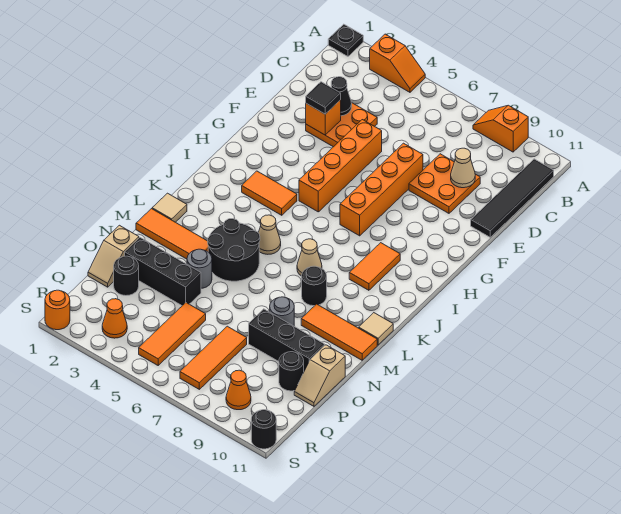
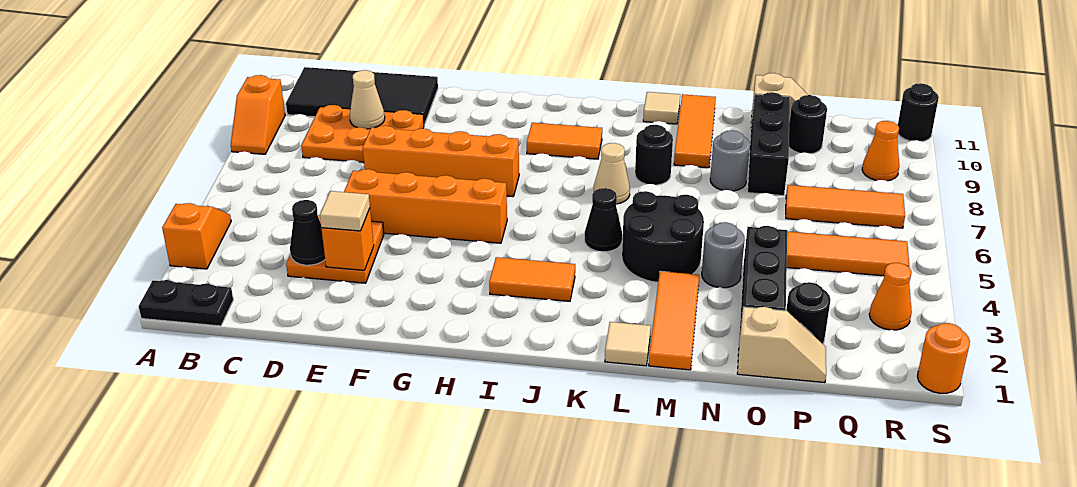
black plate A1 level 1 -> black plate A1:B1 level 1
black tile B11:E11 level 1 -> black tile B10:E11 level 1
orange plate D8:E9 level 1 -> orange plate C8:E9 level 1
black tile E3 level 3 -> tan tile E3 level 3
orange tile I3:I4 level 1 -> orange tile I3:J3 level 1
tan cone K5 level 1 -> black cone K5 level 1

